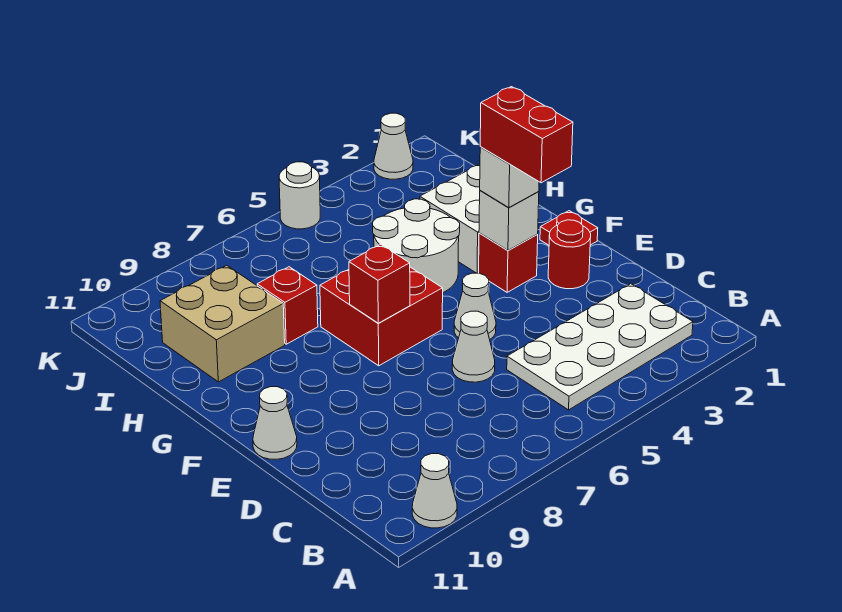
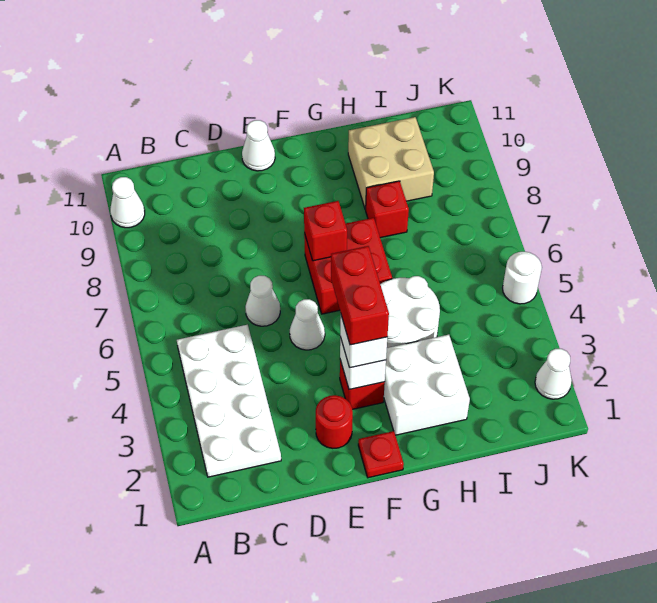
red brick E3:F3 level 4 -> red brick F3:F4 level 4

